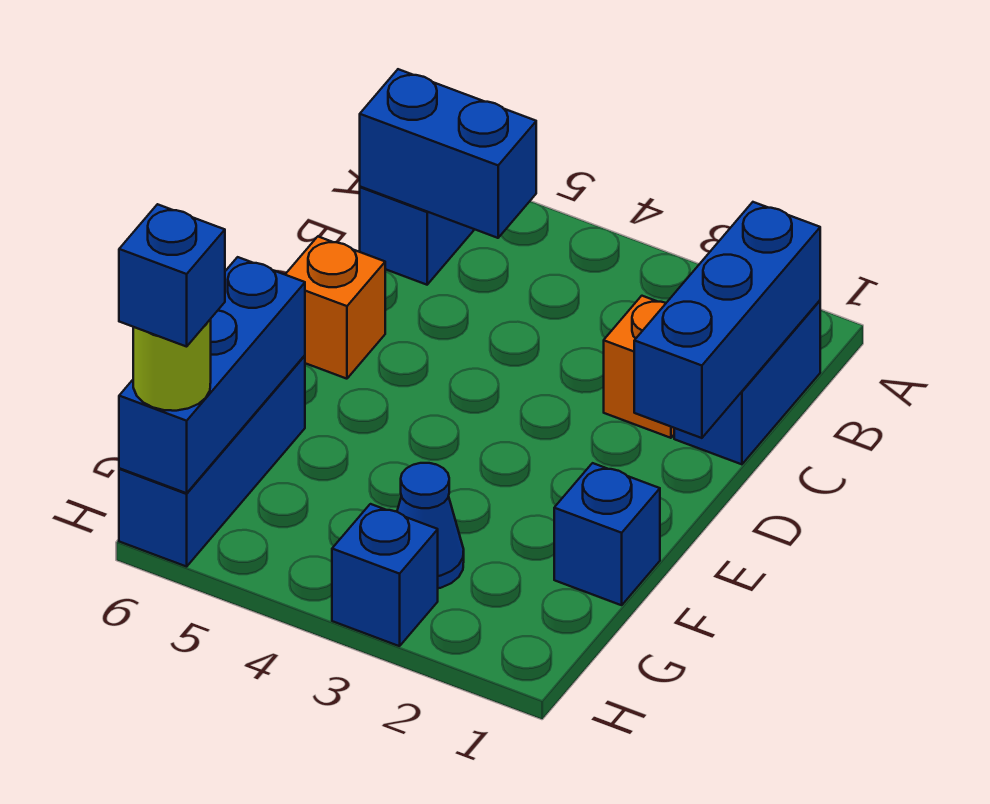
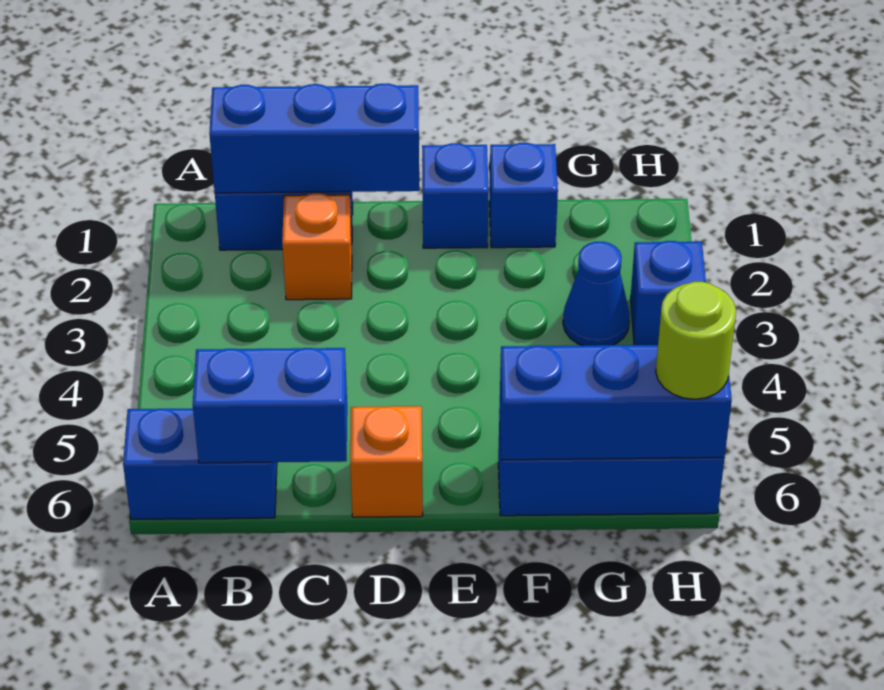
blue brick B5:B6 level 2 -> blue brick B6:C6 level 2
blue brick H6 level 4 -> blue brick E1 level 1

